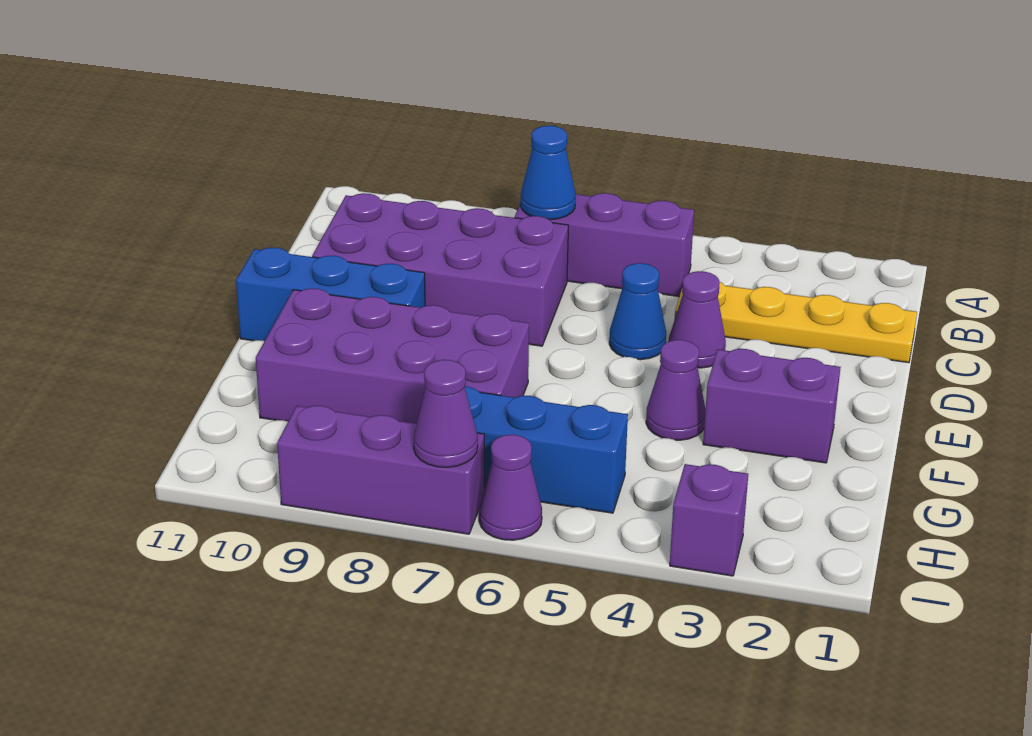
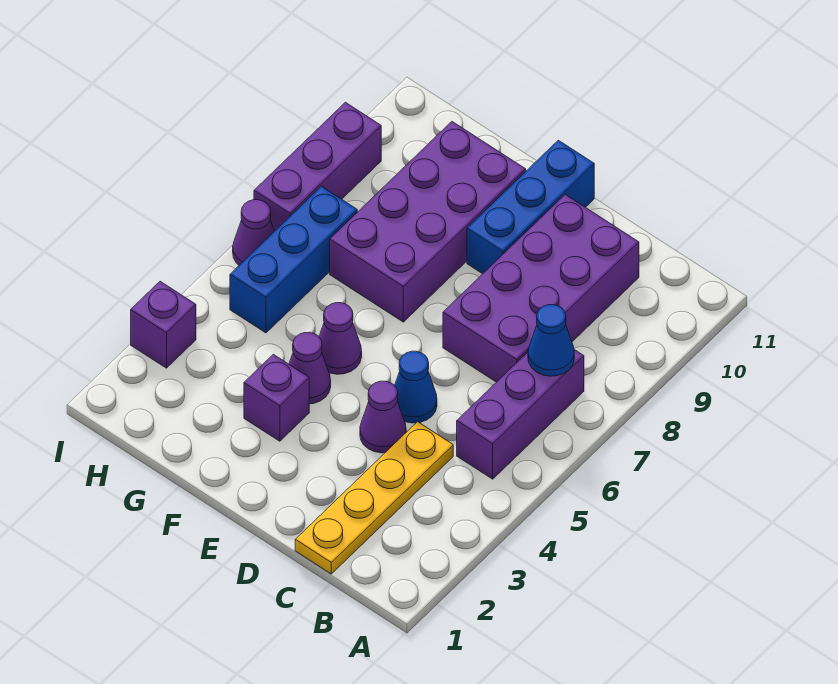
purple brick F2:F3 level 1 -> purple brick F3 level 1
purple cone I7 level 2 -> purple cone F5 level 1

